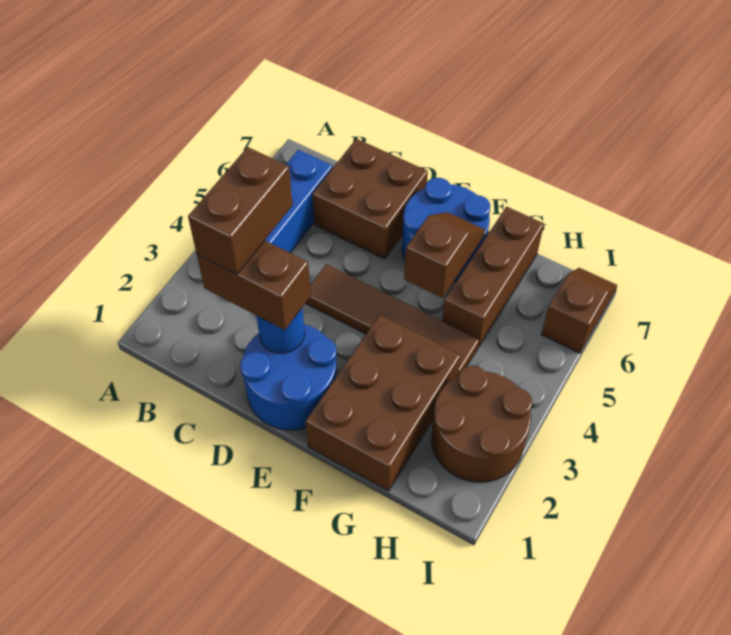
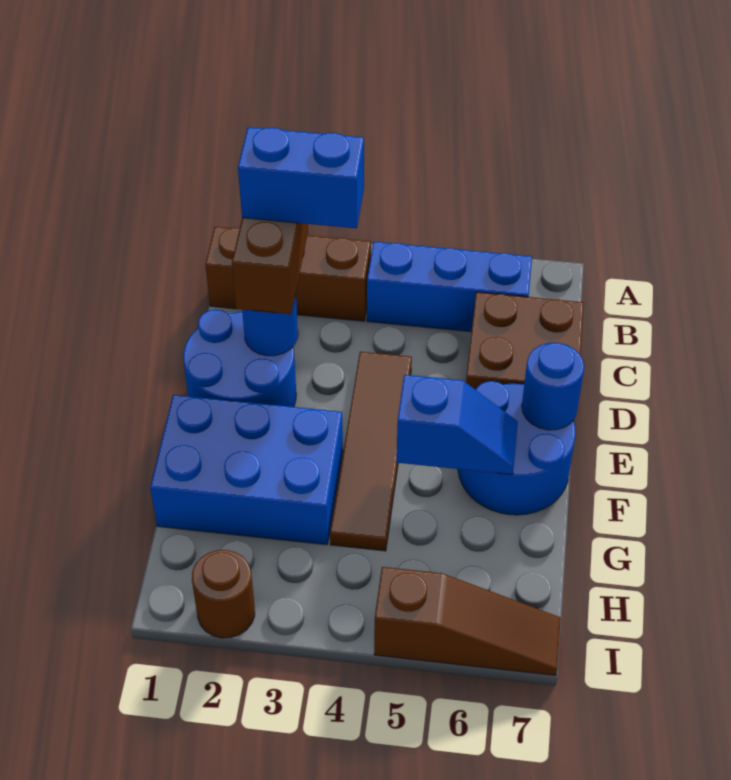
brown brick C2:C3 level 4 -> blue brick C2:C3 level 4
none -> blue round brick E7 level 2
brown brick F1:G3 level 1 -> blue brick F1:G3 level 1
brown slope F5:F6 level 2 top 5 -> blue slope F5:F6 level 2 top 5
brown brick G5:G7 level 1 -> brown brick B1:B3 level 1
brown round brick H2:I3 level 1 -> brown round brick I2 level 1
brown slope I6:I7 level 1 top 6 -> brown slope I5:I7 level 1 top 5

